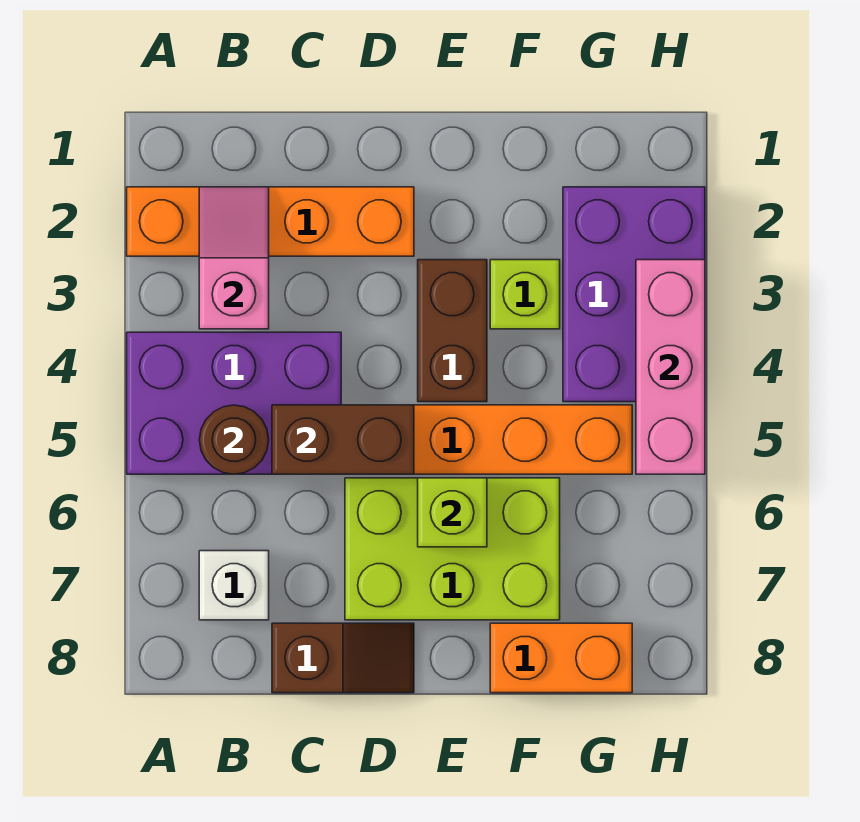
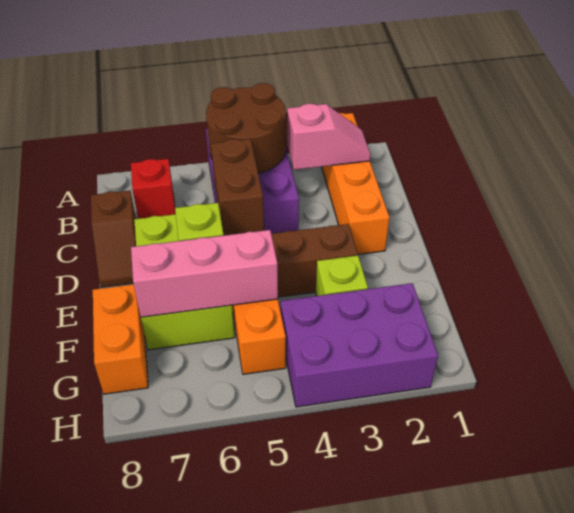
brown round brick B5 level 2 -> brown round brick A4:B5 level 2
white brick B7 level 1 -> red brick B7 level 1
pink brick H3:H5 level 2 -> pink brick F5:F7 level 2

